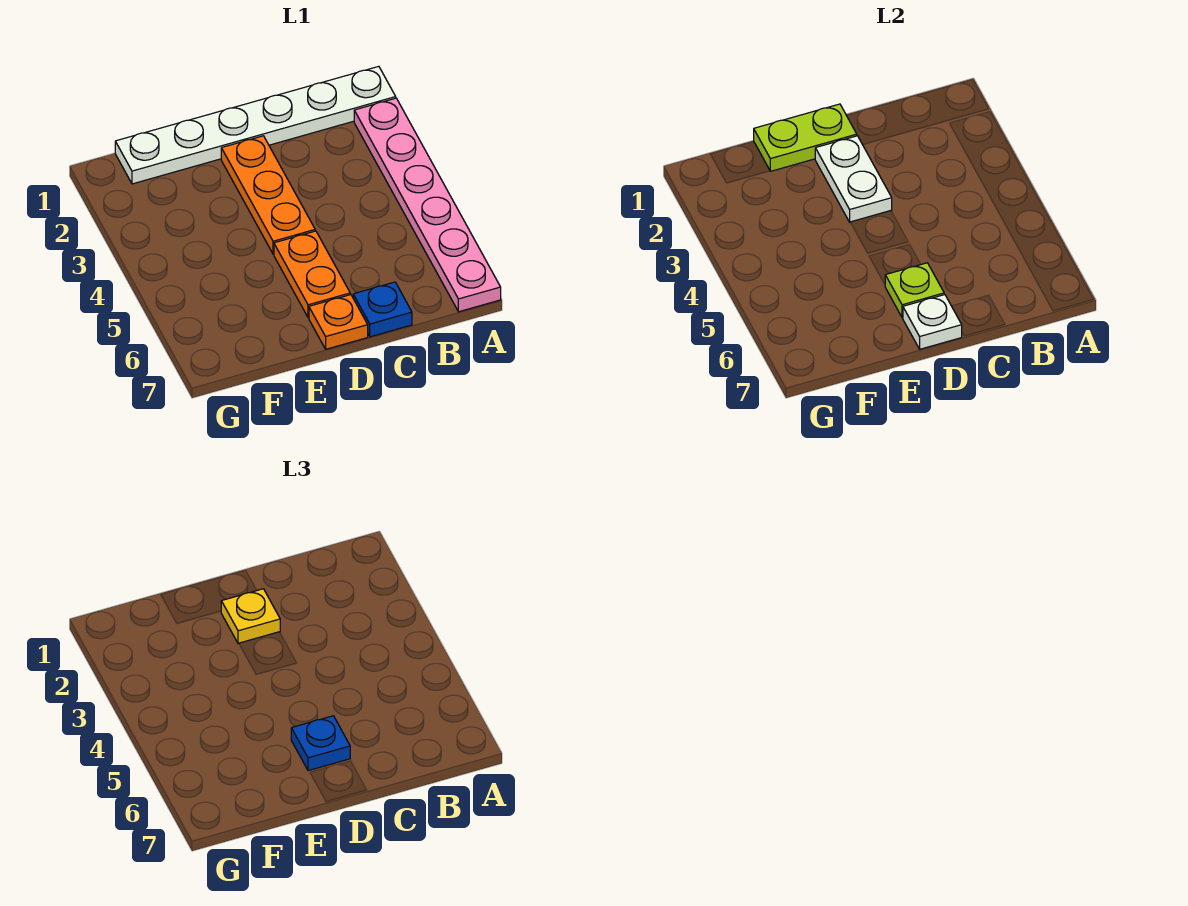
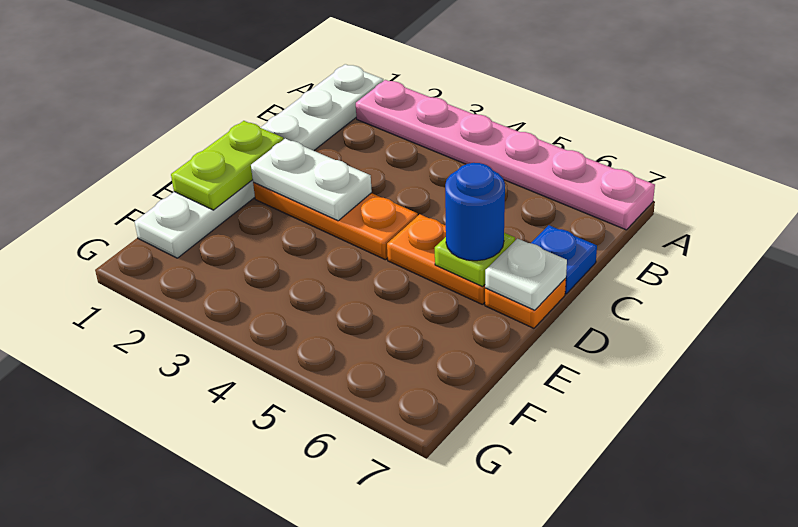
yellow plate D2 level 3 -> none
blue plate D6 level 3 -> blue round brick D6 level 3

